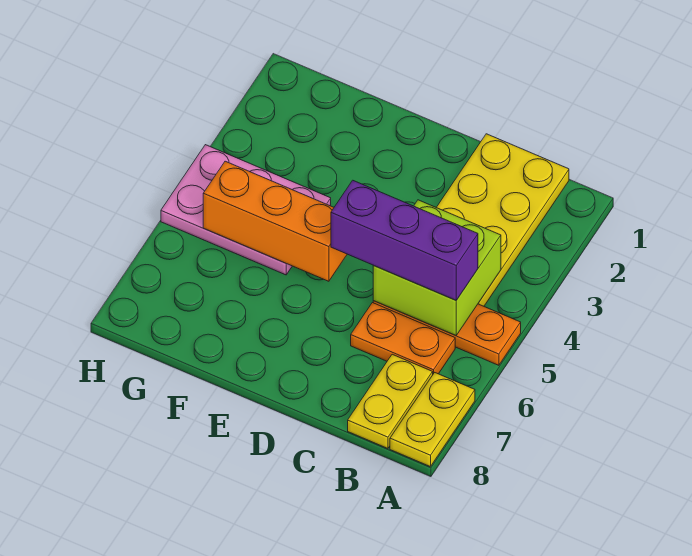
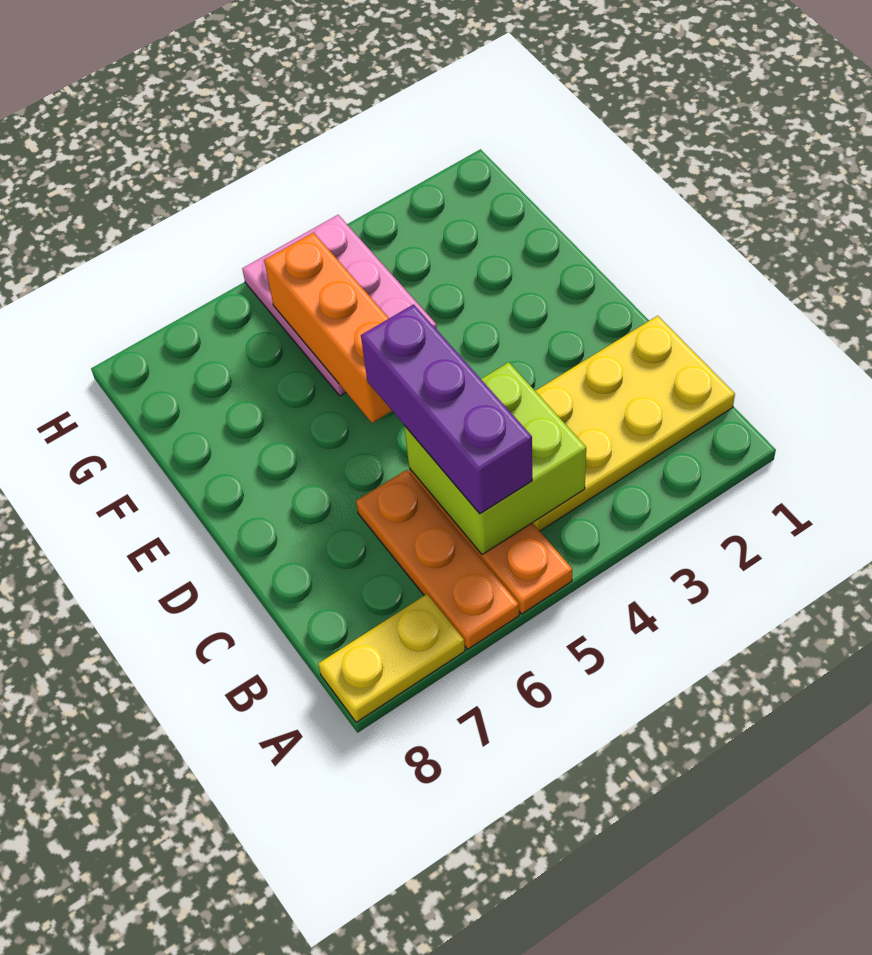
orange plate B6:C6 level 1 -> orange plate A6:C6 level 1
yellow plate B7:B8 level 1 -> none

